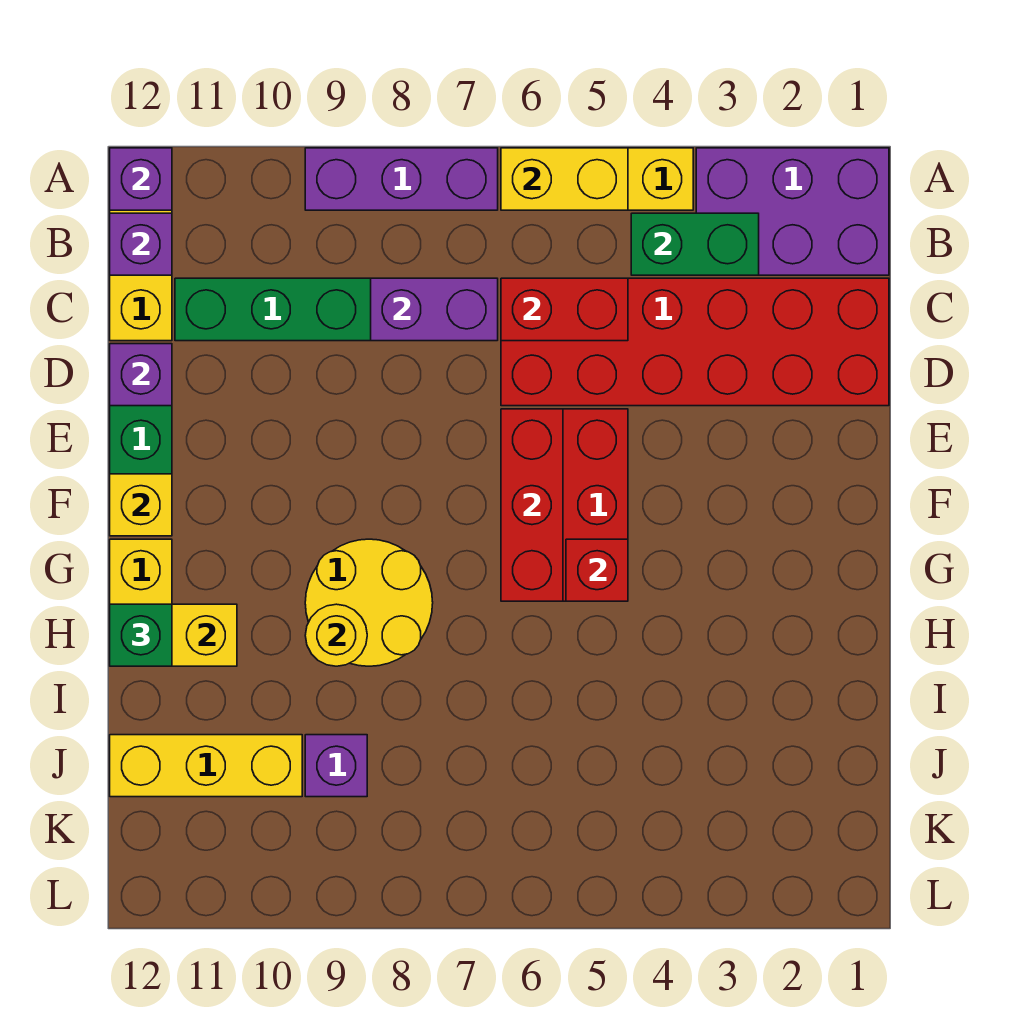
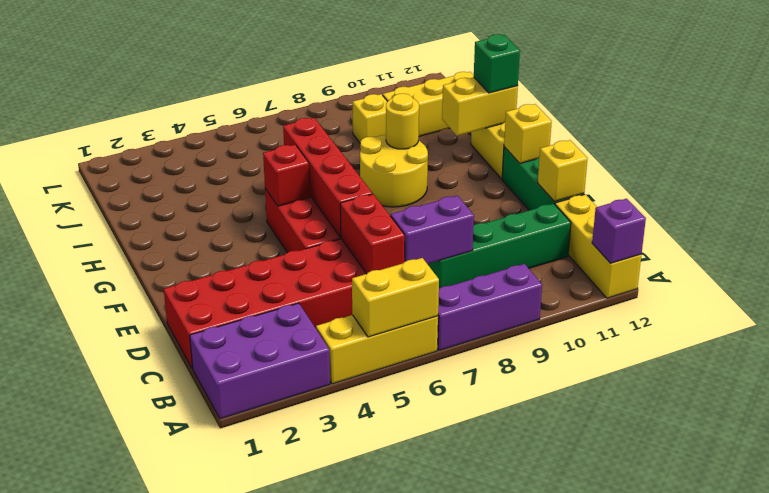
green brick B3:B4 level 2 -> none
purple brick B12 level 2 -> none
red brick C5:C6 level 2 -> red brick C6:D6 level 2
purple brick D12 level 2 -> yellow brick D12 level 2
red brick E6:G6 level 2 -> red brick E6:H6 level 2
purple brick J9 level 1 -> yellow brick J9 level 1

